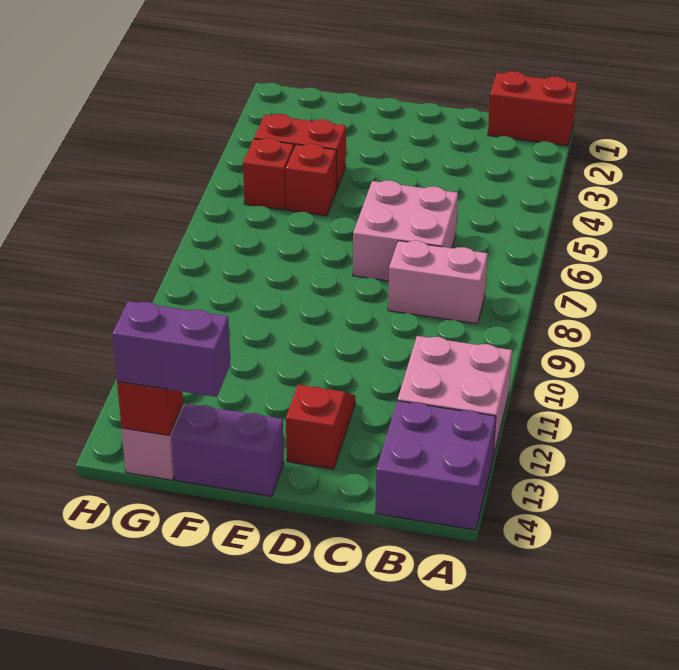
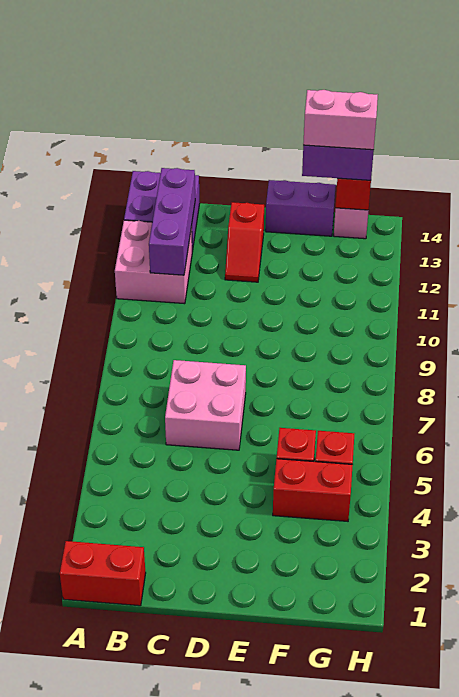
pink brick B8:C8 level 1 -> pink brick F14:G14 level 4
none -> purple brick B11:B13 level 2

